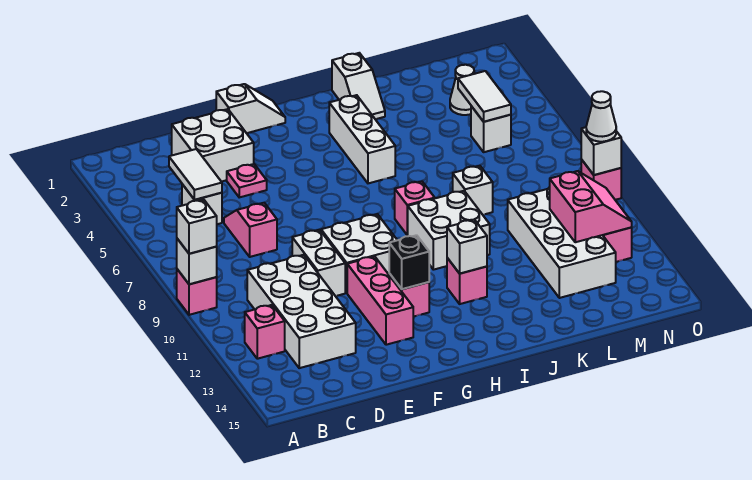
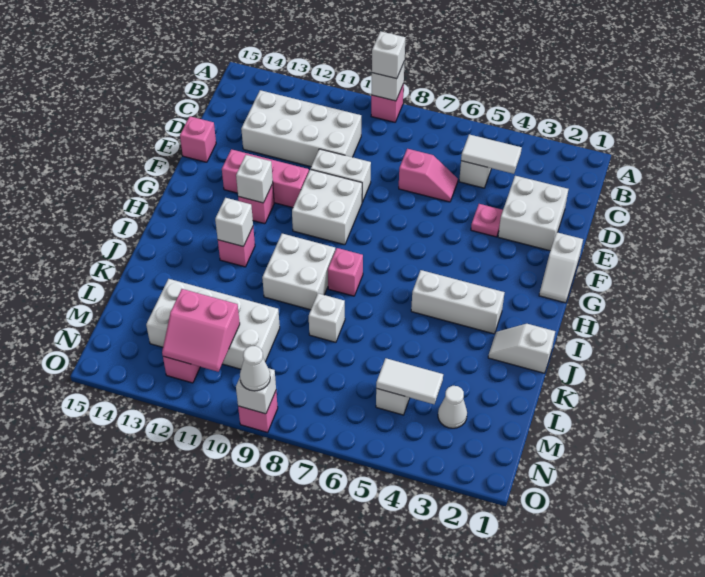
pink brick B12 level 1 -> pink brick E15 level 1
black brick G12 level 2 -> white brick G12 level 2

